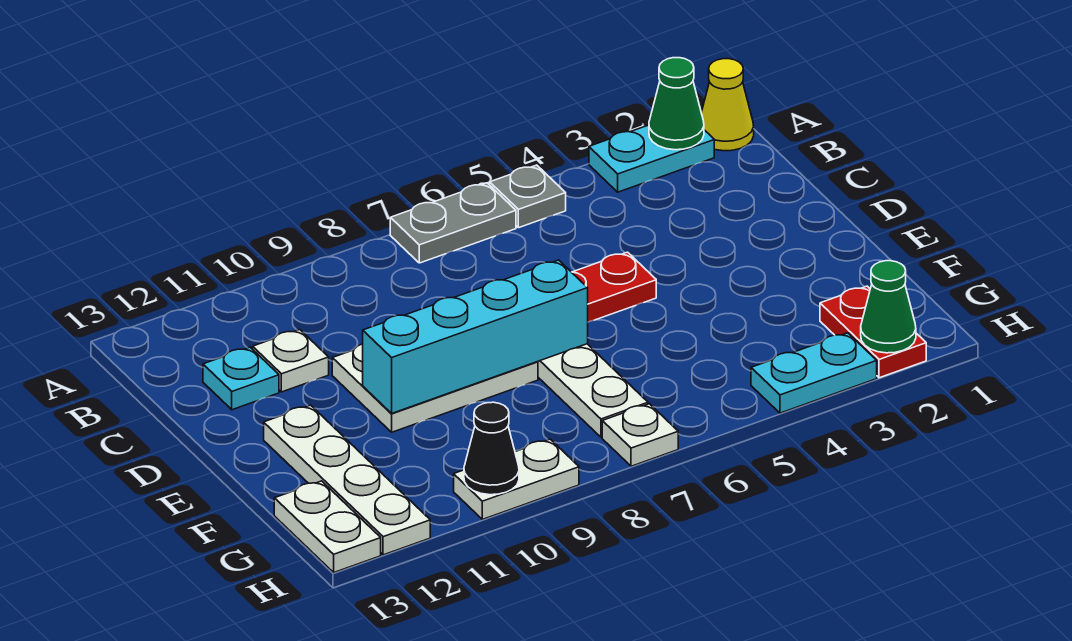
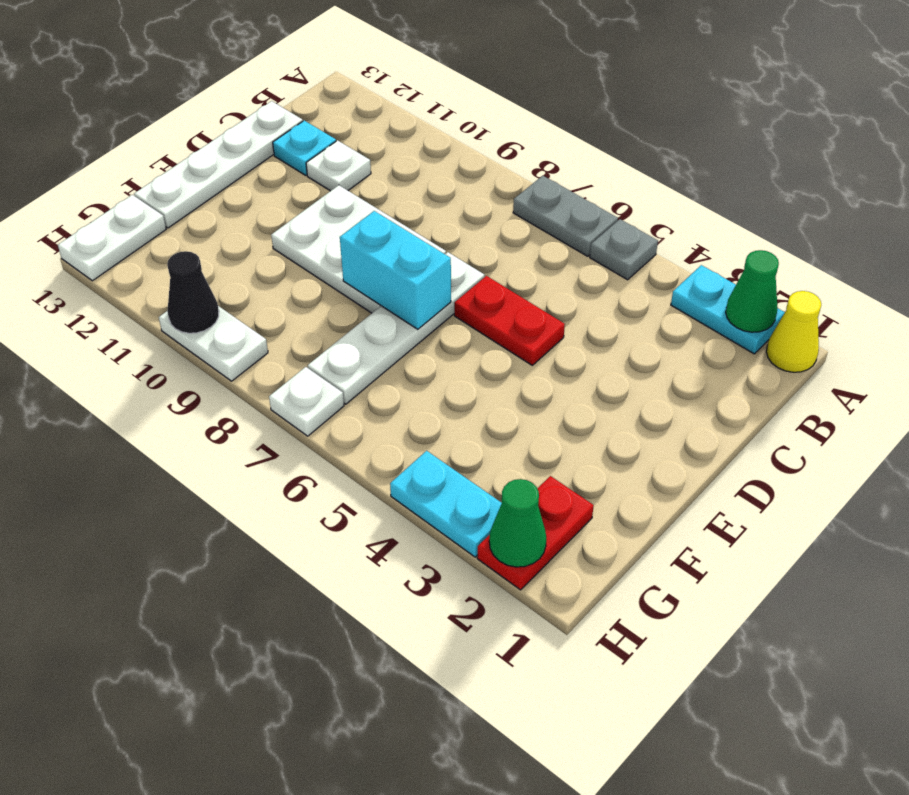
cyan brick E7:E10 level 2 -> cyan brick E7:E8 level 2
white plate E12:H12 level 1 -> white plate C13:F13 level 1

